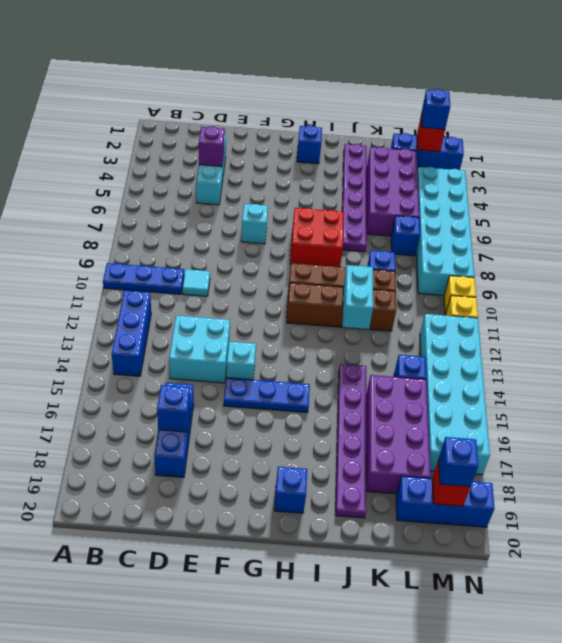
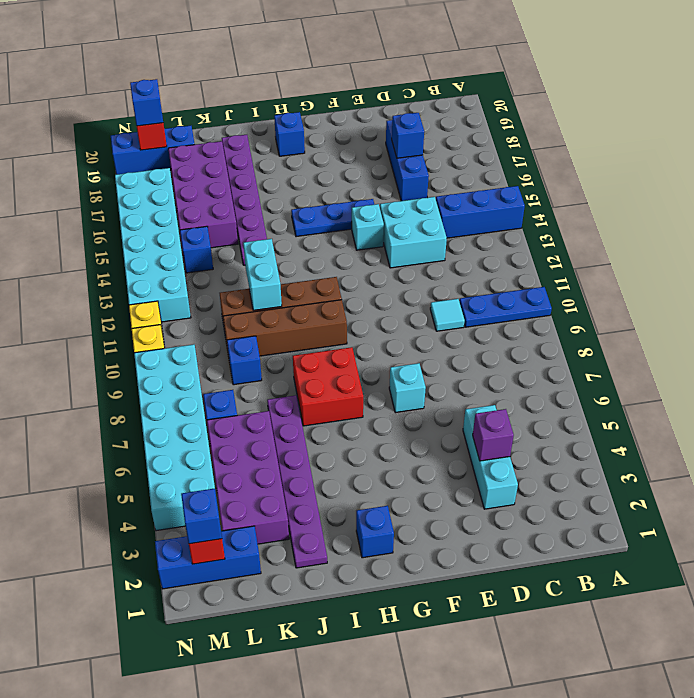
blue brick B12:B14 level 1 -> blue brick A14:C14 level 1

